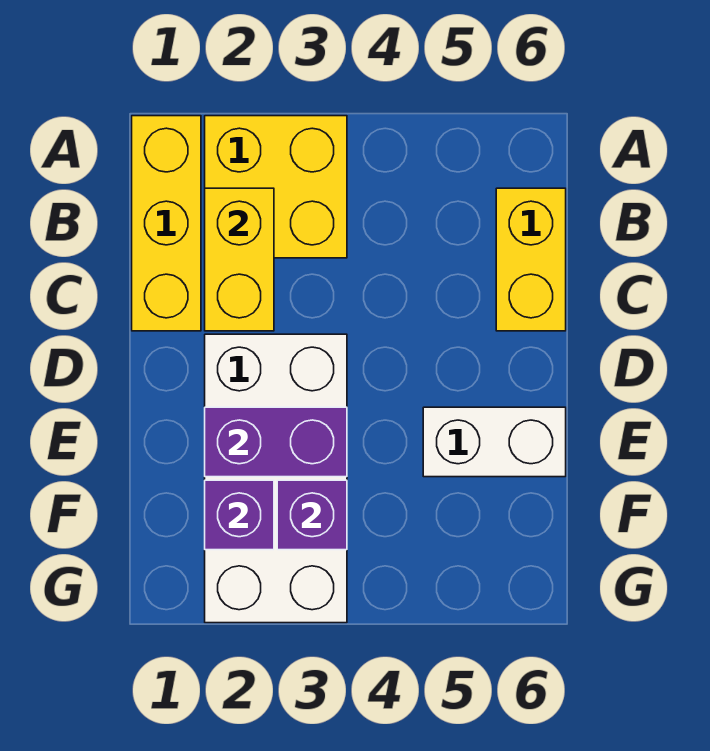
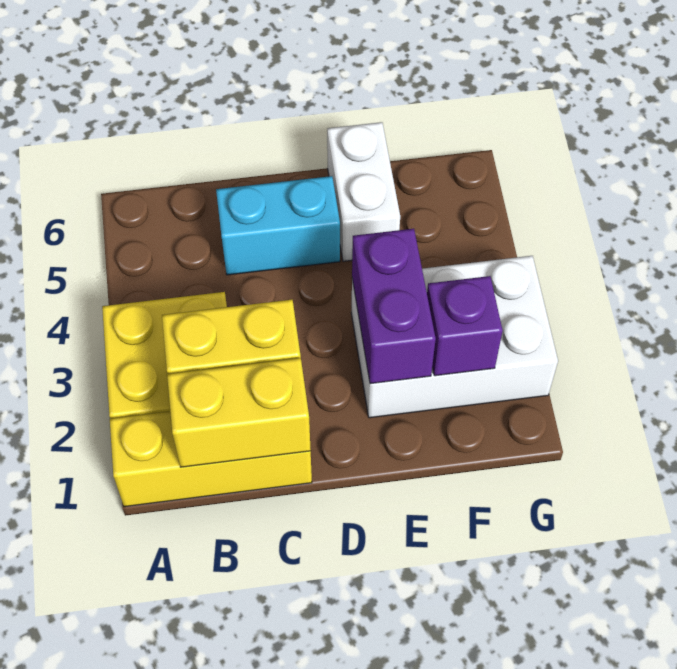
yellow brick B6:C6 level 1 -> yellow brick B1:C1 level 2
none -> cyan brick C5:D5 level 1
white brick D2:G3 level 1 -> white brick E2:G3 level 1
purple brick F3 level 2 -> none

